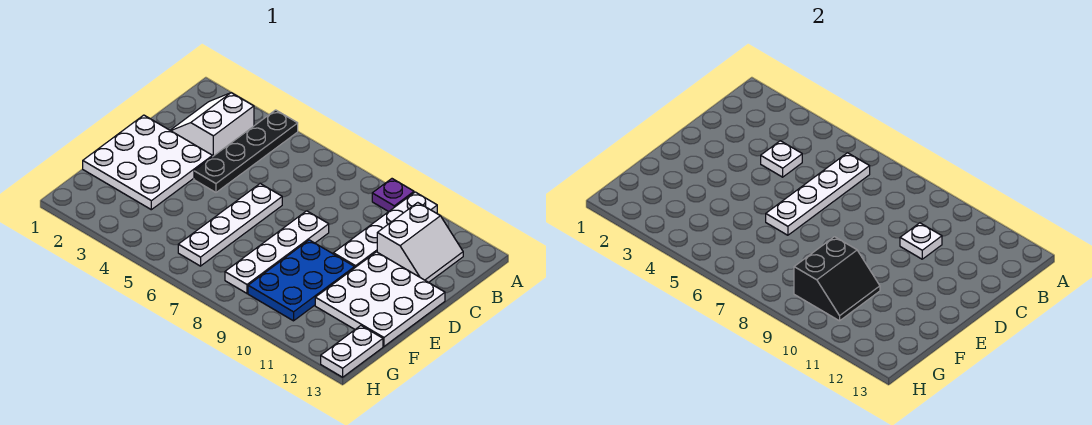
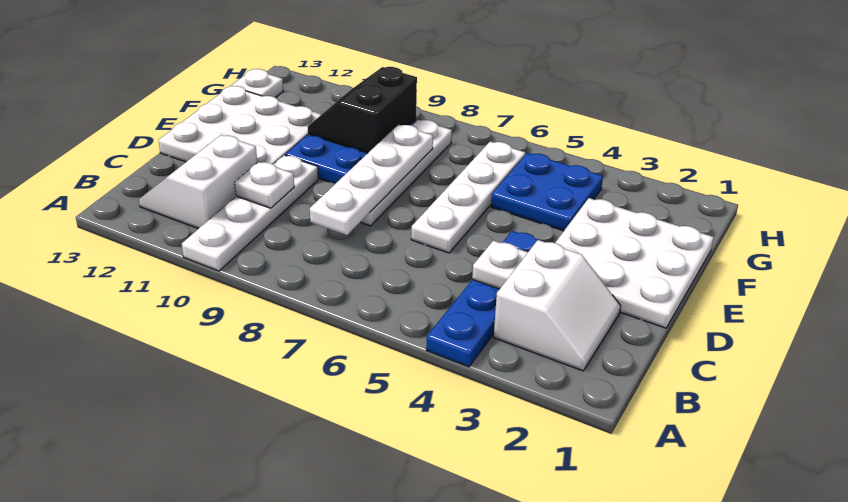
black plate A4:D4 level 1 -> blue plate A4:D4 level 1
purple plate A9 level 1 -> none
white plate B6:E6 level 2 -> white plate C8:F8 level 2
none -> blue plate F4:G5 level 1
white plate G13:H13 level 1 -> white plate G13 level 1

